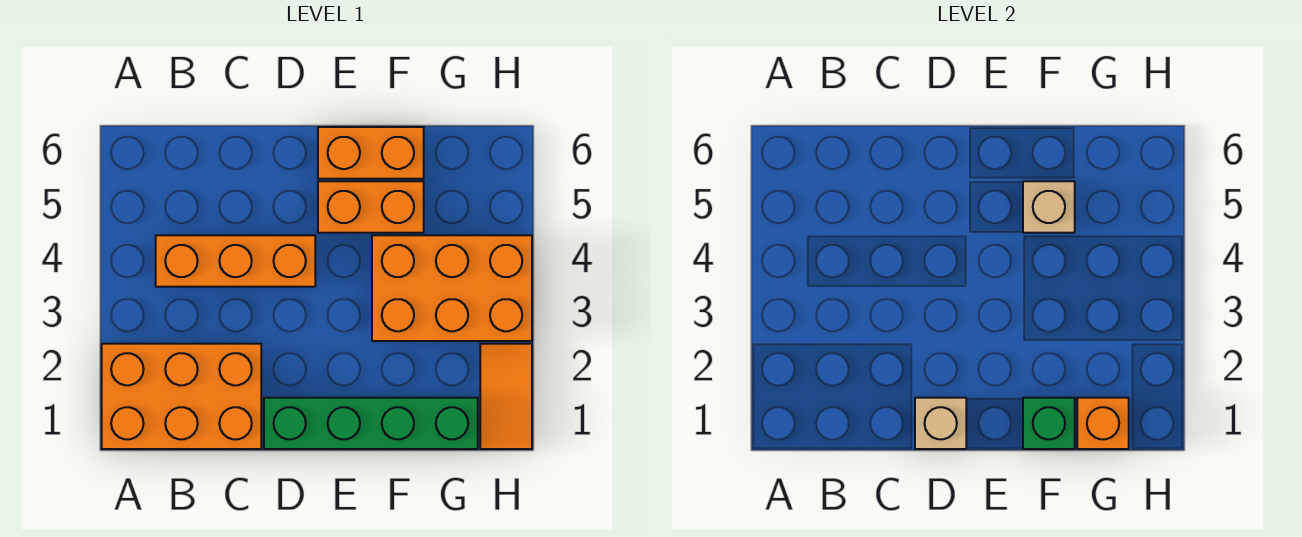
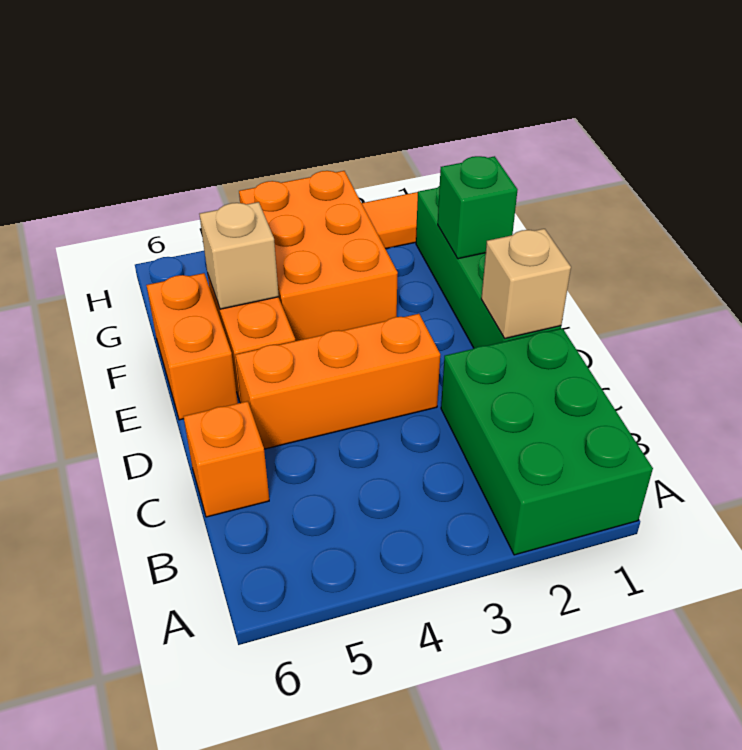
orange brick A1:C2 level 1 -> green brick A1:C2 level 1
orange brick B4:D4 level 1 -> orange brick D3:D5 level 1
orange brick G1 level 2 -> orange brick C6 level 1

